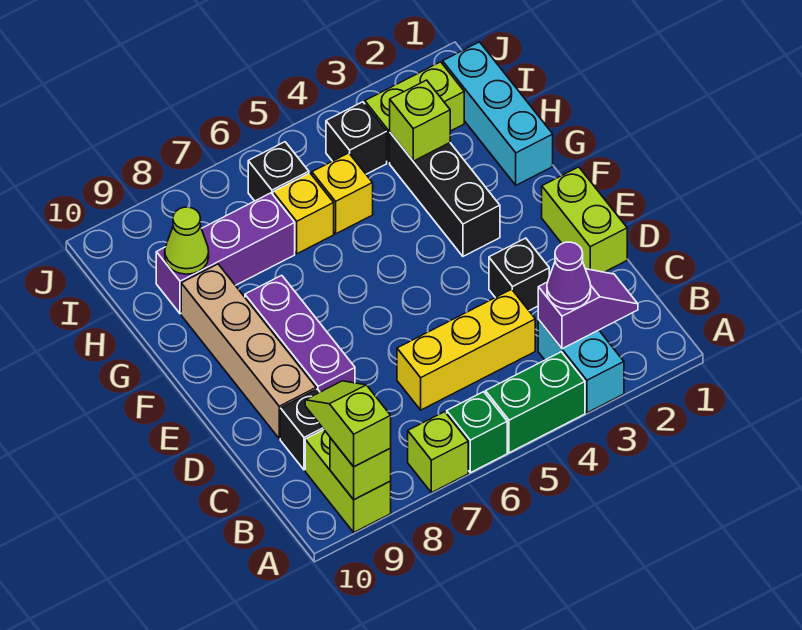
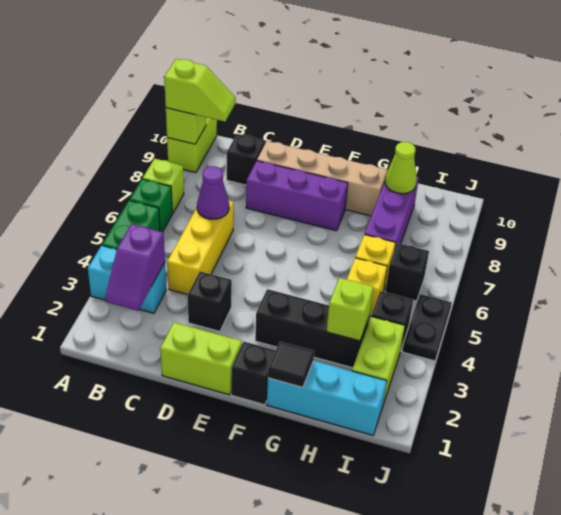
lime brick A9:B9 level 1 -> lime brick A9:A10 level 1
purple cone B3 level 3 -> purple cone C6 level 2
none -> black brick F1 level 1
none -> black tile G1 level 2
none -> black plate J4:J5 level 1

